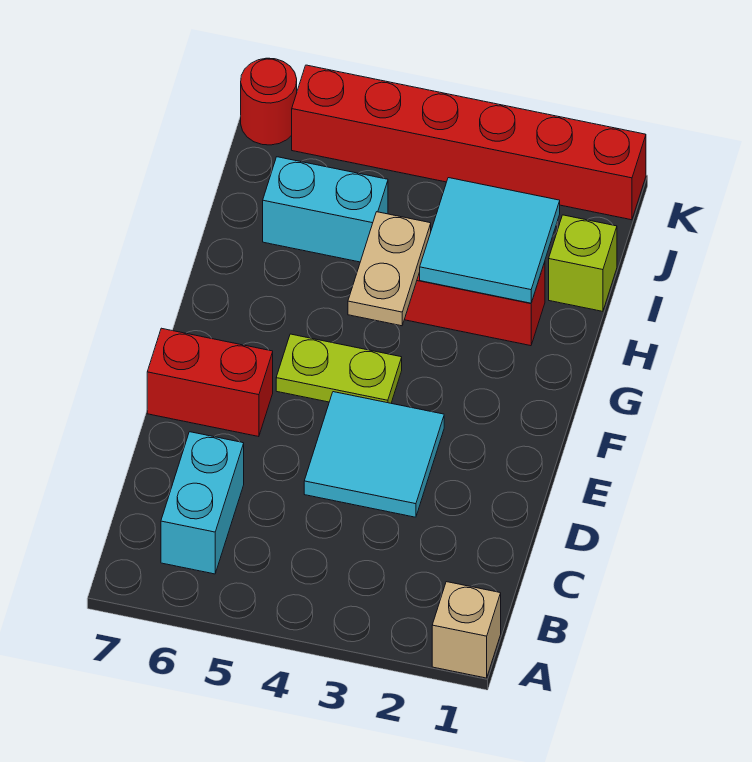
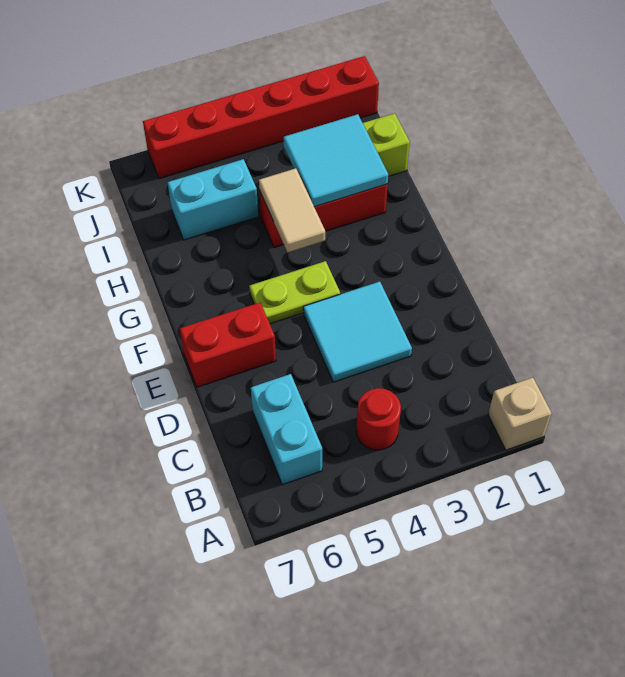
tan plate G4:H4 level 2 -> tan tile G4:H4 level 2
red round brick K7 level 1 -> red round brick B4 level 1

